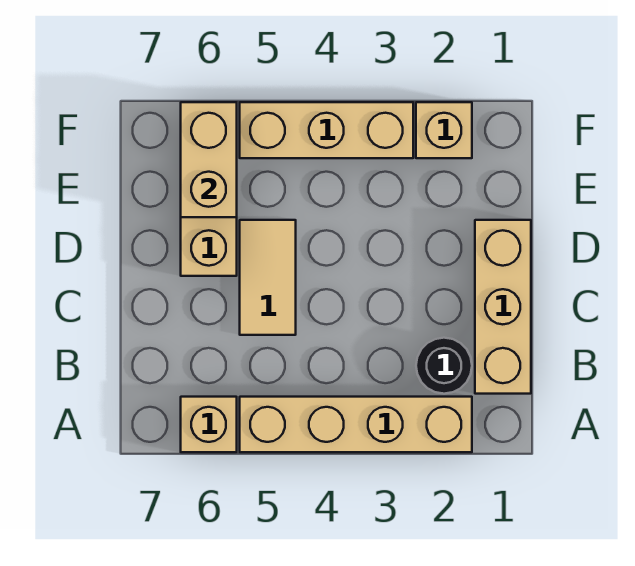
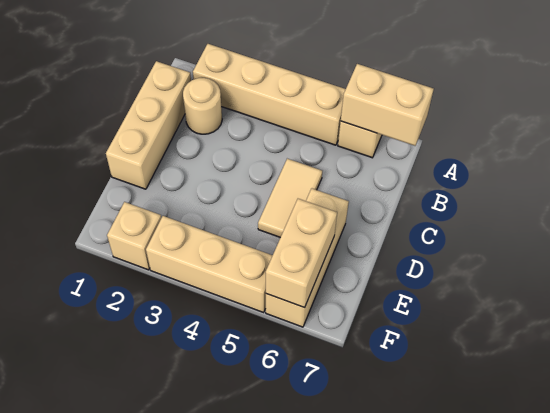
none -> tan brick A6:A7 level 2
black round brick B2 level 1 -> tan round brick B2 level 1

